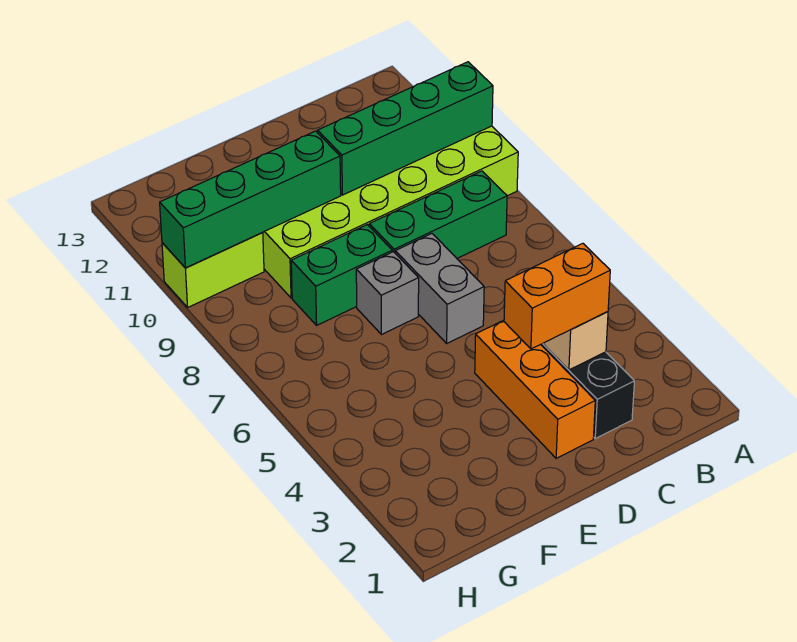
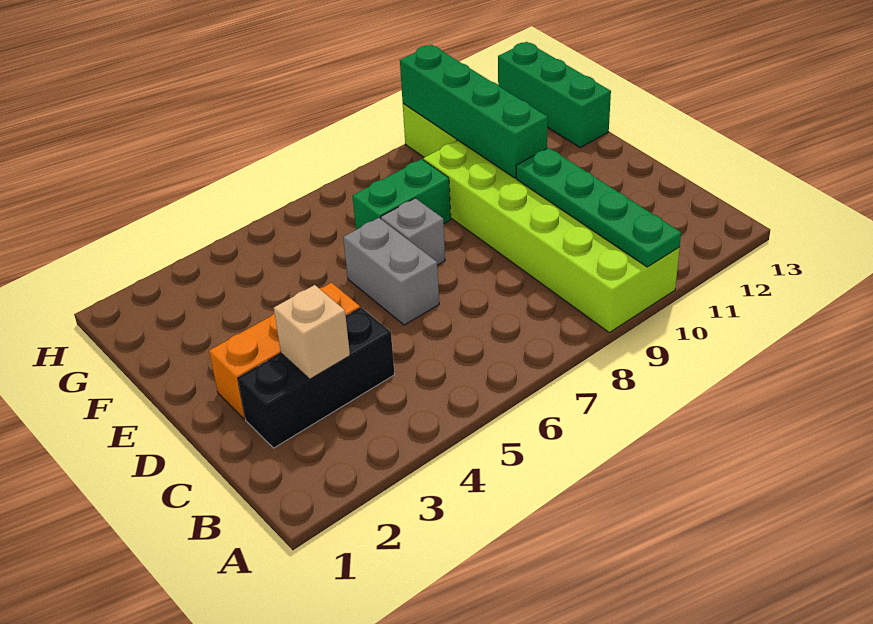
green brick A10:D10 level 2 -> green plate A10:D10 level 2
green brick B8:D8 level 1 -> green brick F13:H13 level 1
orange brick C3:D3 level 3 -> none
grey brick D6:D7 level 1 -> grey brick D6:E6 level 1
green brick E8:F8 level 1 -> green brick F7:F8 level 1

